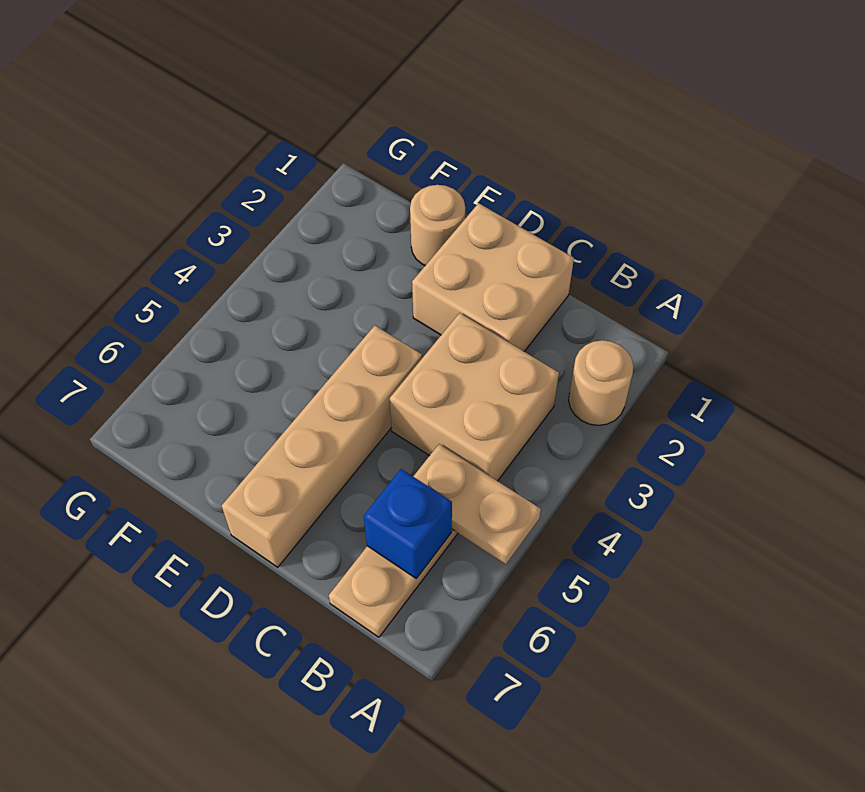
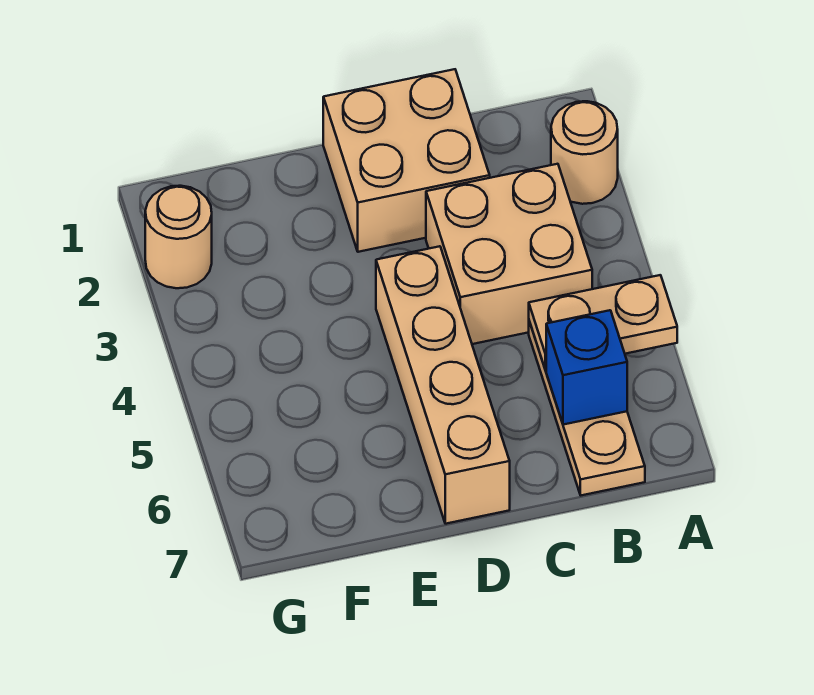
tan round brick E1 level 1 -> tan round brick G2 level 1

